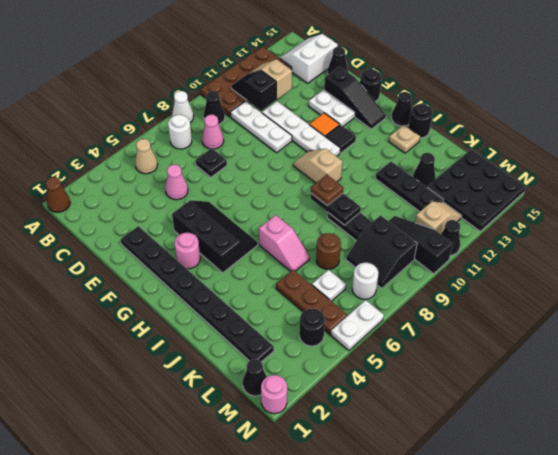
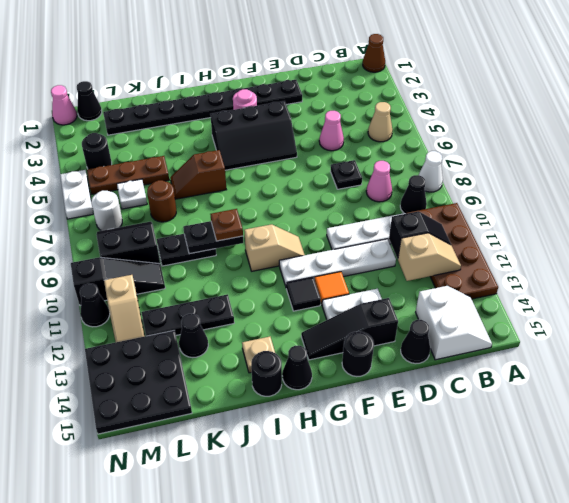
white round brick B7 level 1 -> none
pink slope I6:J6 level 1 top I -> brown slope I6:J6 level 1 top I
pink round brick N1 level 1 -> pink cone N1 level 1

